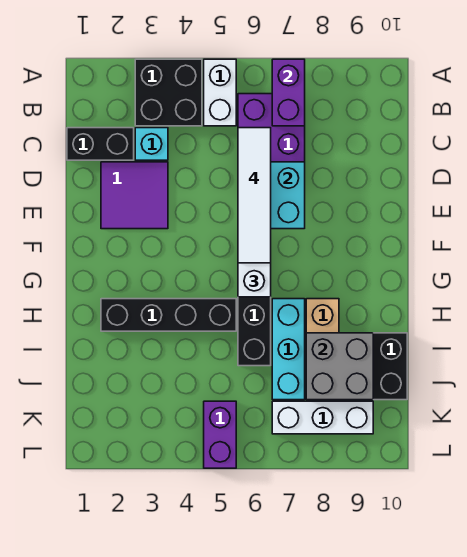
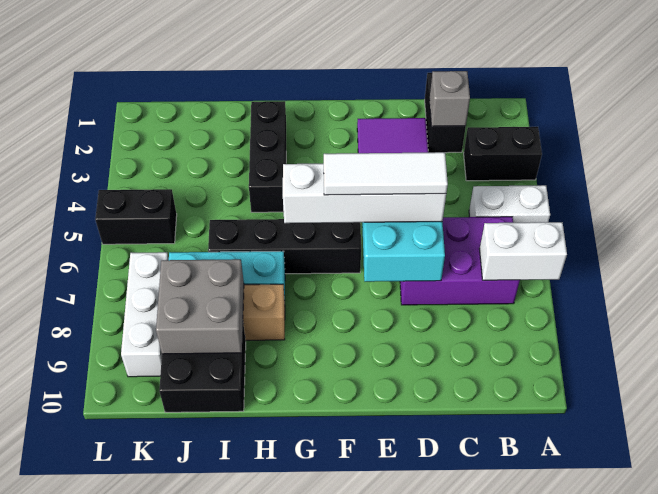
black brick A3:B4 level 1 -> black brick A3:B3 level 1
purple brick A7:B7 level 2 -> white brick A7:B7 level 2
none -> grey brick C2 level 2
cyan brick C3 level 1 -> none
white tile C6:F6 level 4 -> white tile D6:F6 level 4
black brick H2:H5 level 1 -> black brick H2:H4 level 1
purple brick K5:L5 level 1 -> black brick K5:L5 level 1

